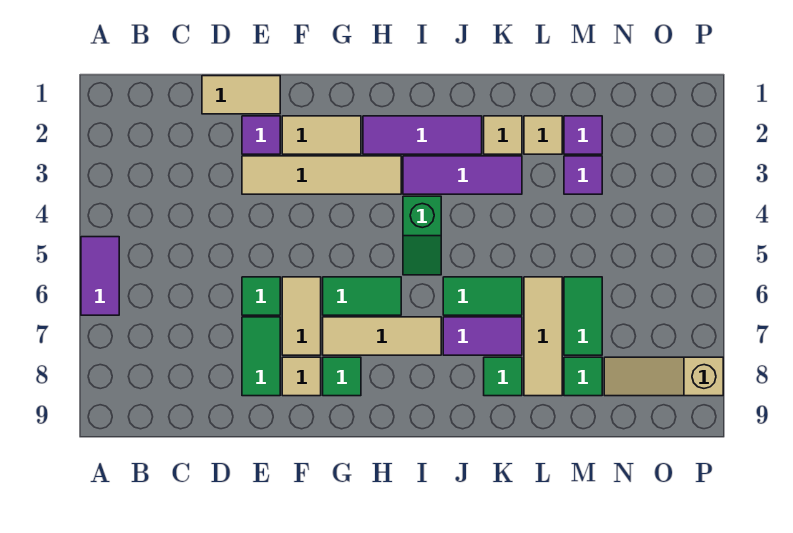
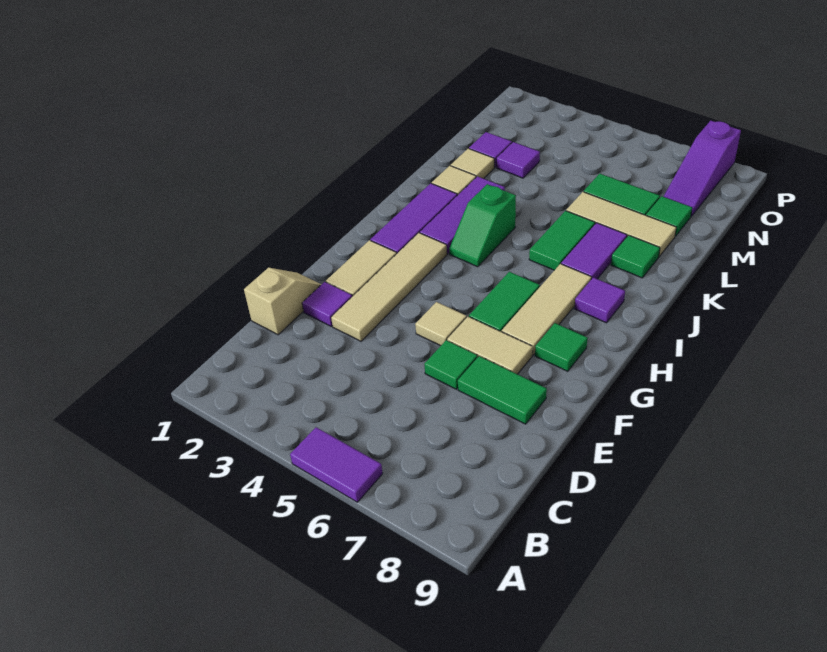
tan tile D1:E1 level 1 -> tan slope D1:E1 level 1 top D
tan tile F8 level 1 -> tan tile F5 level 1
green slope I4:I5 level 1 top 4 -> green slope I4:J4 level 1 top J
none -> purple tile I8 level 1
tan slope N8:P8 level 1 top P -> purple slope N8:P8 level 1 top P

